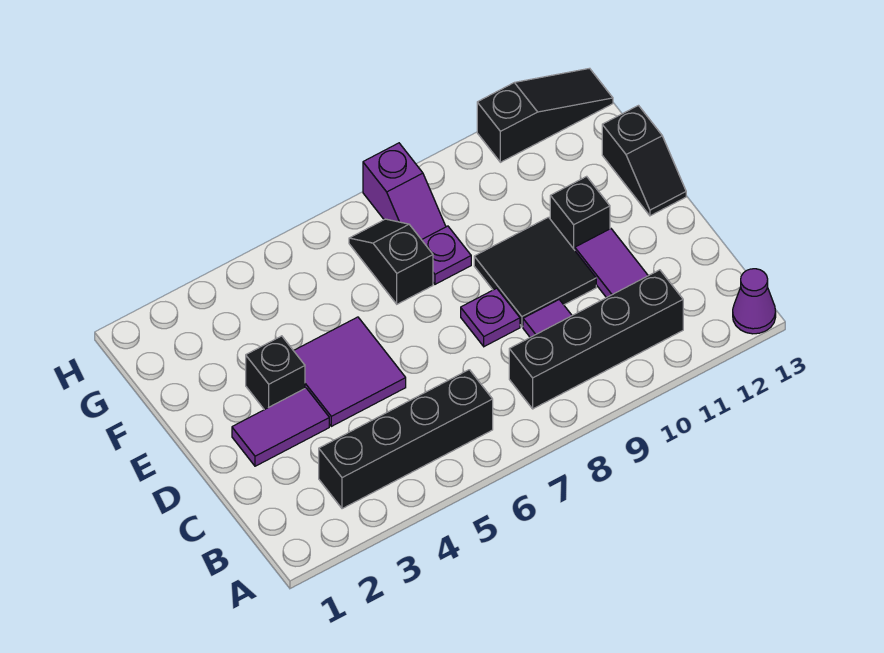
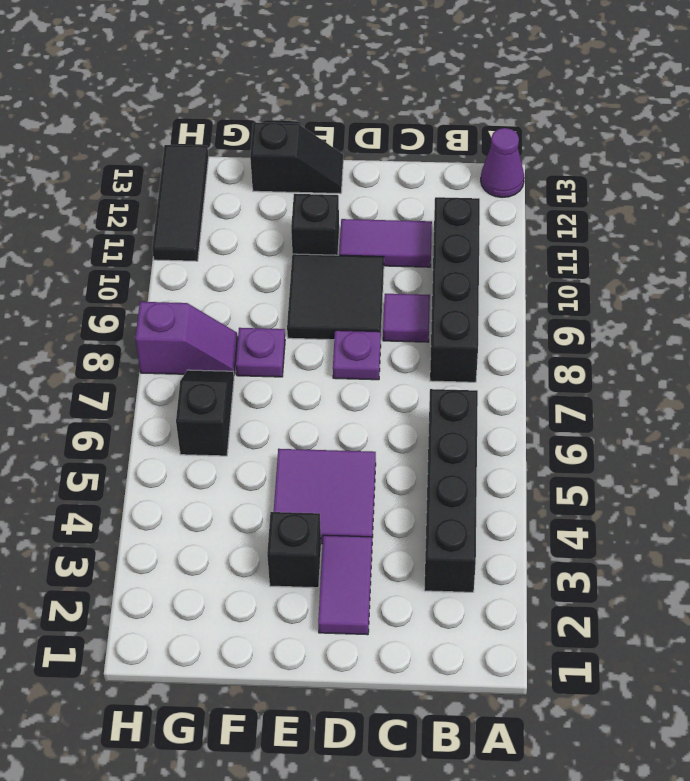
black slope F7:G7 level 1 top F -> black slope G6:G7 level 1 top 6
black slope H11:H13 level 1 top 11 -> black tile H11:H13 level 1

